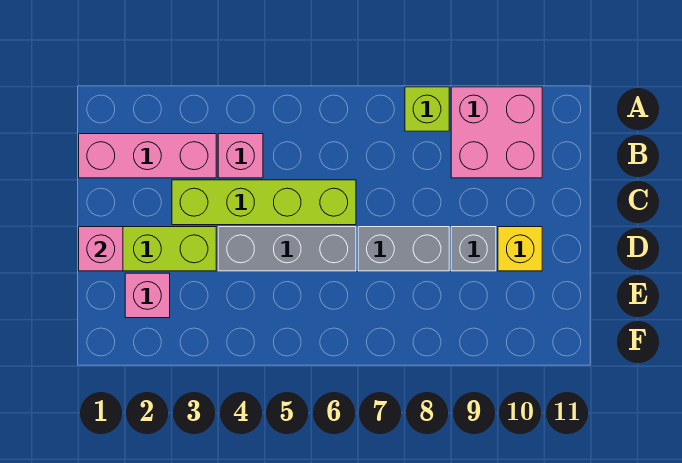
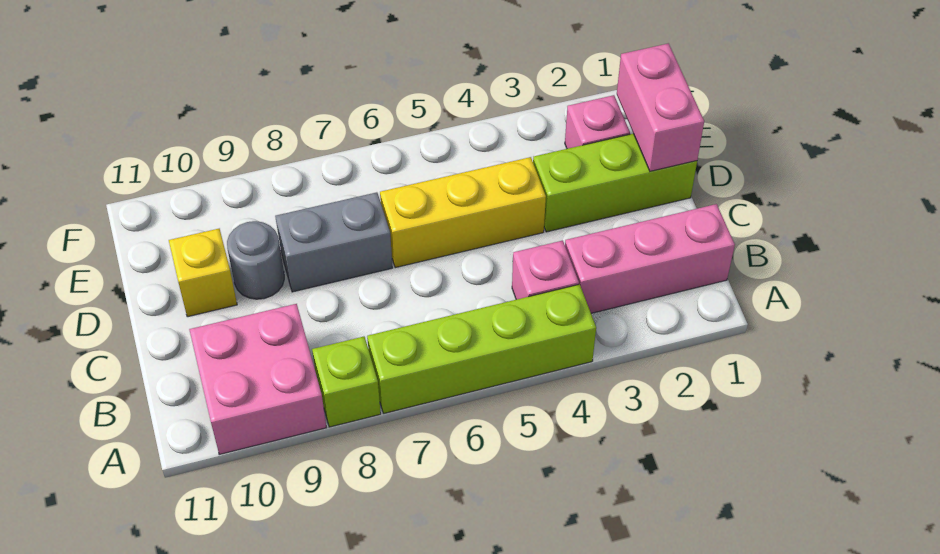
lime brick C3:C6 level 1 -> lime brick A4:A7 level 1
pink brick D1 level 2 -> pink brick D1:E1 level 2
grey brick D4:D6 level 1 -> yellow brick D4:D6 level 1
grey brick D9 level 1 -> grey round brick D9 level 1

